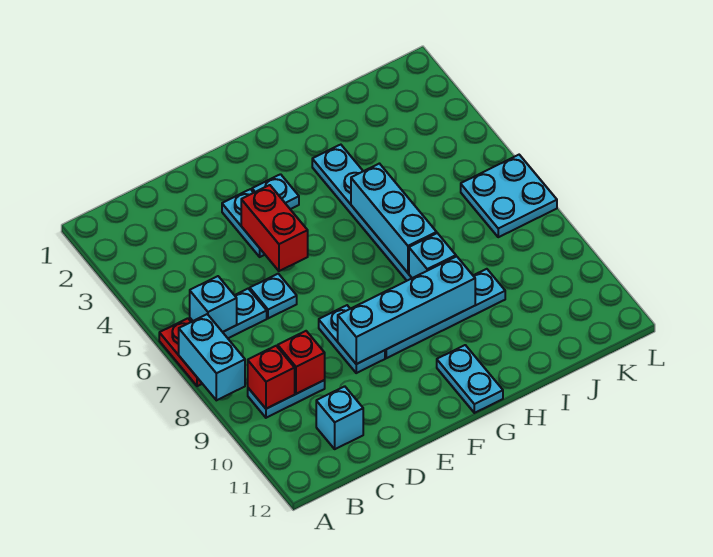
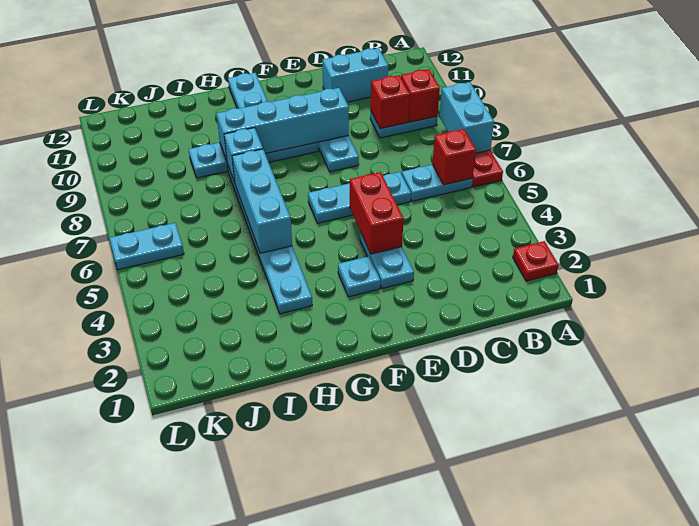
none -> red plate A2 level 1
cyan brick B6 level 2 -> red brick B6 level 2
cyan brick C11 level 1 -> cyan brick C11:D11 level 1
cyan plate D6 level 1 -> cyan plate D6:F6 level 1
cyan plate K6:L7 level 1 -> cyan plate K6:L6 level 1

